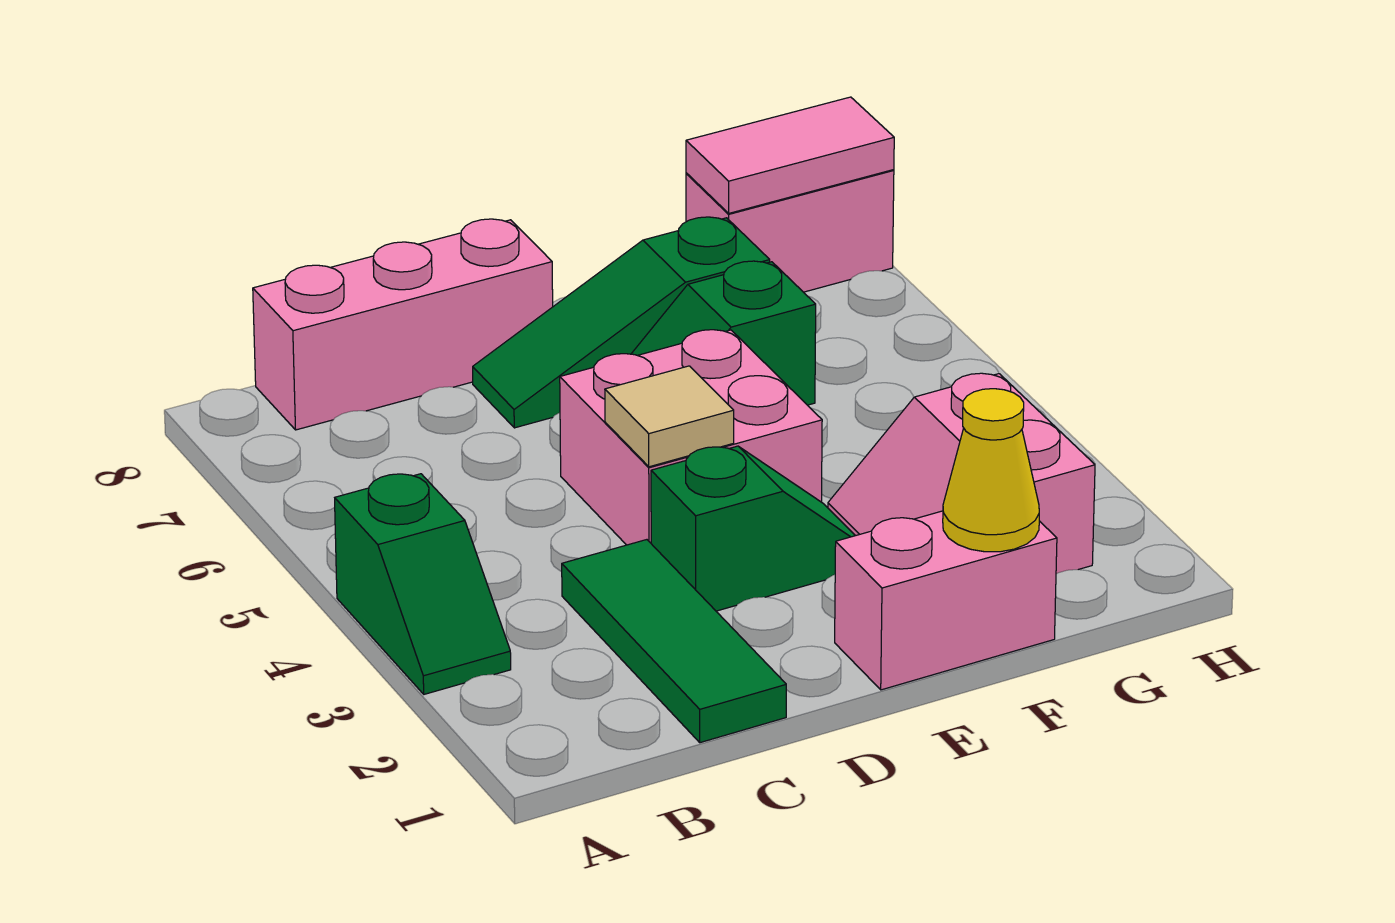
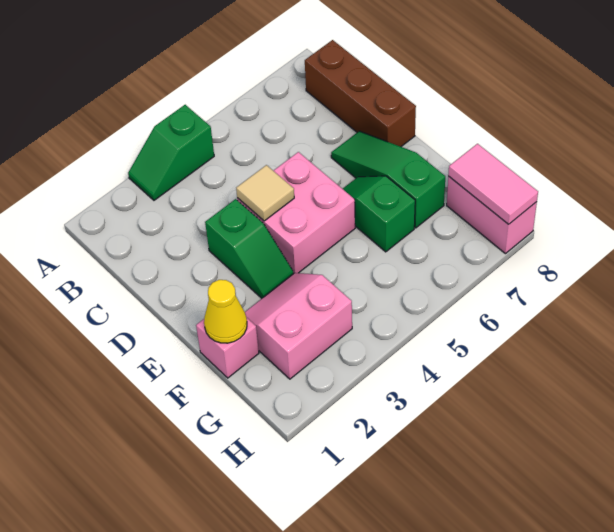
pink brick B8:D8 level 1 -> brown brick B8:D8 level 1
green tile C1:C3 level 1 -> none
pink brick E1:F1 level 1 -> pink brick F1 level 1

